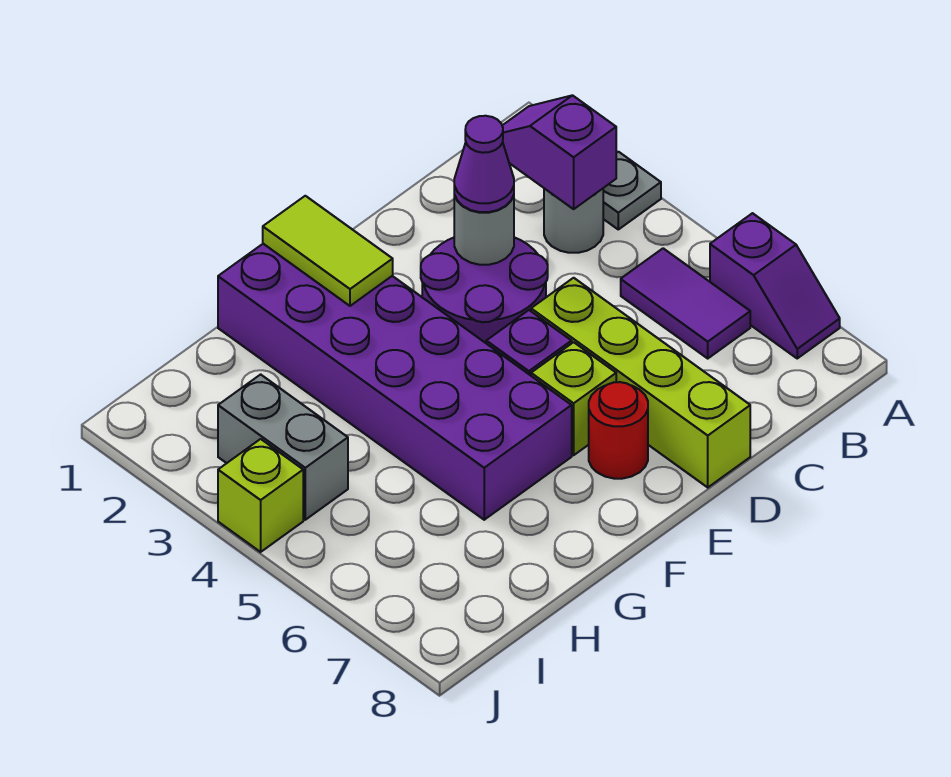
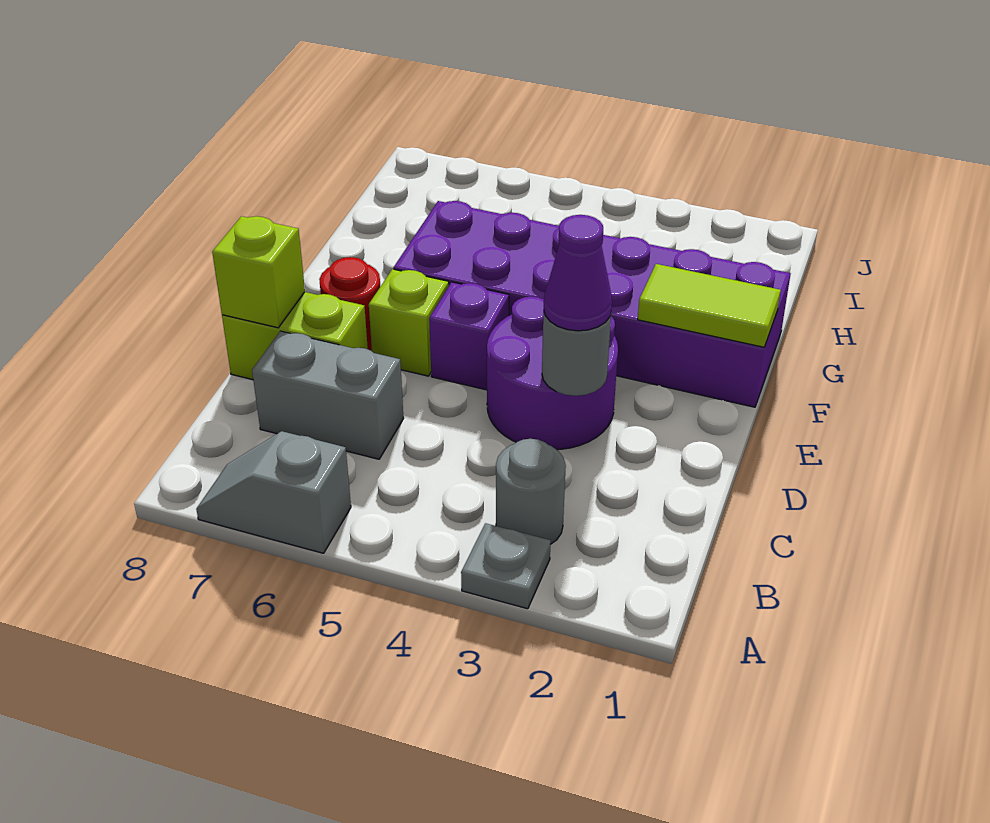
purple slope A6:A7 level 1 top 6 -> grey slope A6:A7 level 1 top 6
purple slope B2:B3 level 2 top 3 -> none
purple tile B5:B6 level 1 -> none
lime brick D5:D8 level 1 -> lime brick D7:D8 level 1
grey brick I3:I4 level 1 -> grey brick C6:C7 level 1
lime brick J4 level 1 -> lime brick D8 level 2

